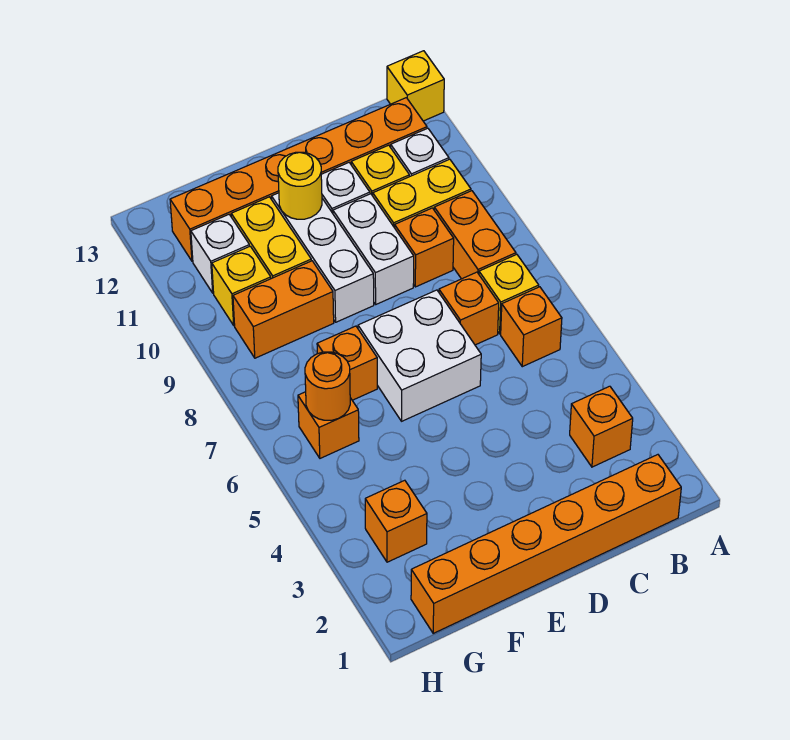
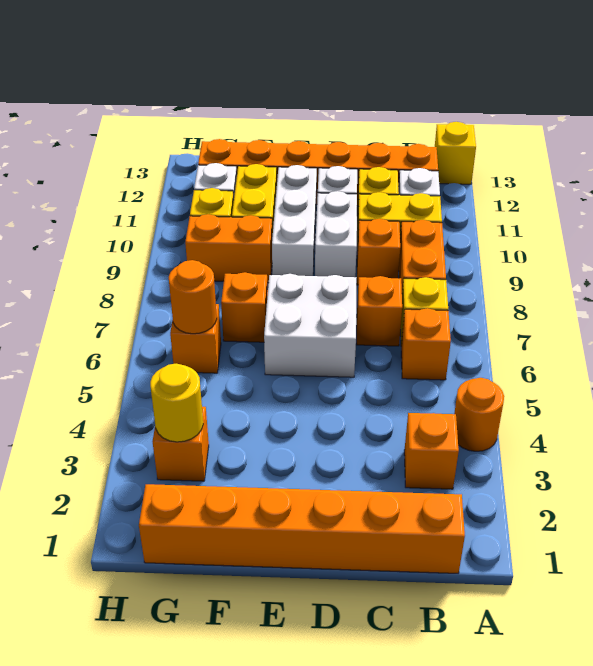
none -> orange round brick A4 level 1
yellow round brick E11 level 2 -> yellow round brick G3 level 2

